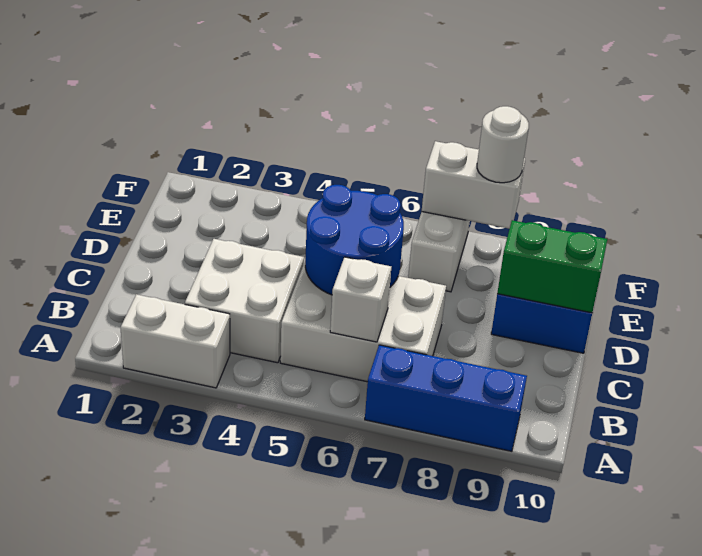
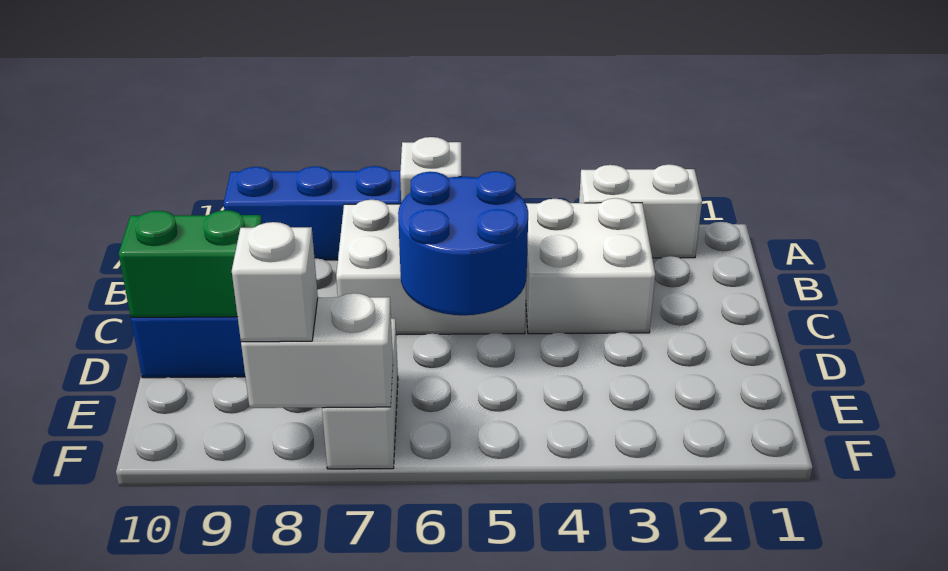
white round brick F8 level 3 -> white brick F8 level 3

